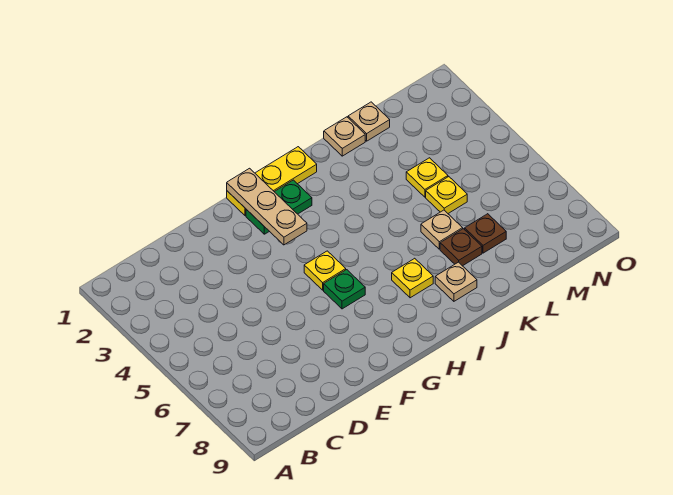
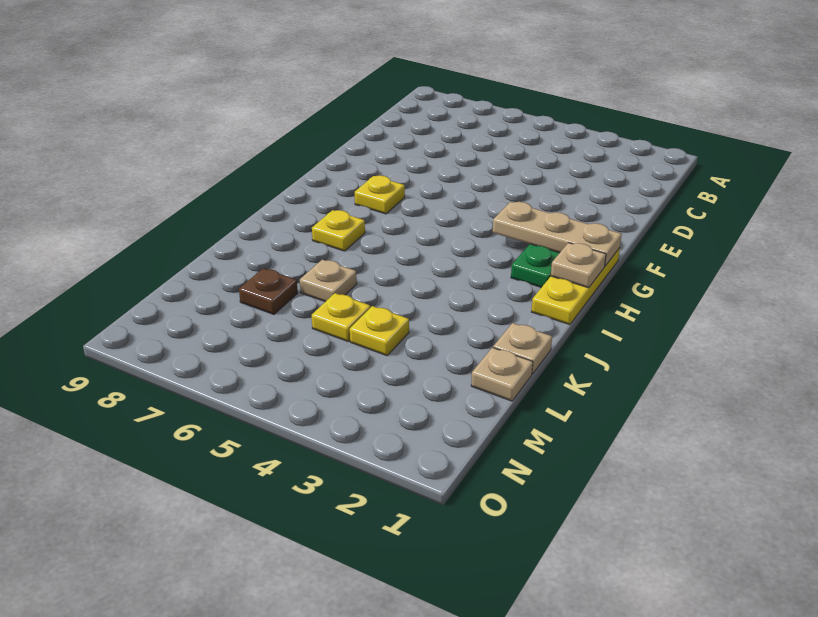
yellow plate G5 level 1 -> yellow plate G7 level 1
green plate G6 level 1 -> none
tan plate J8 level 1 -> tan plate H1 level 2
brown plate K7 level 1 -> none

